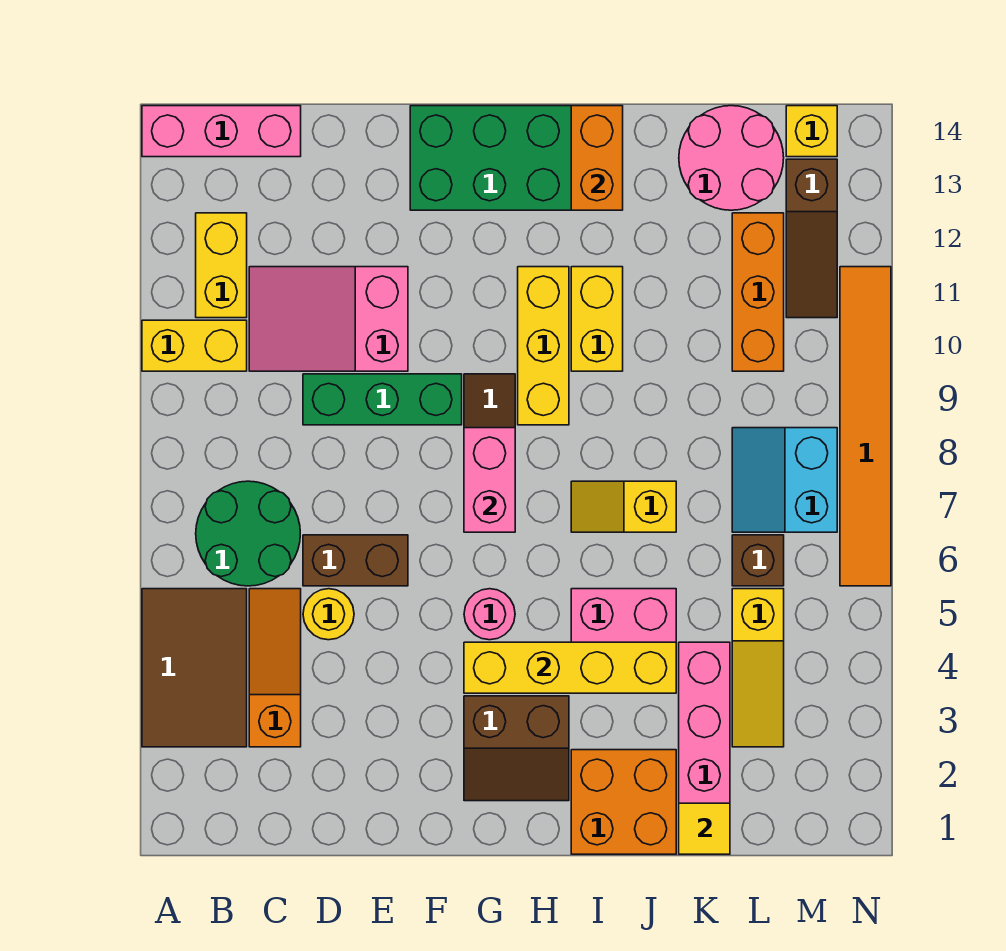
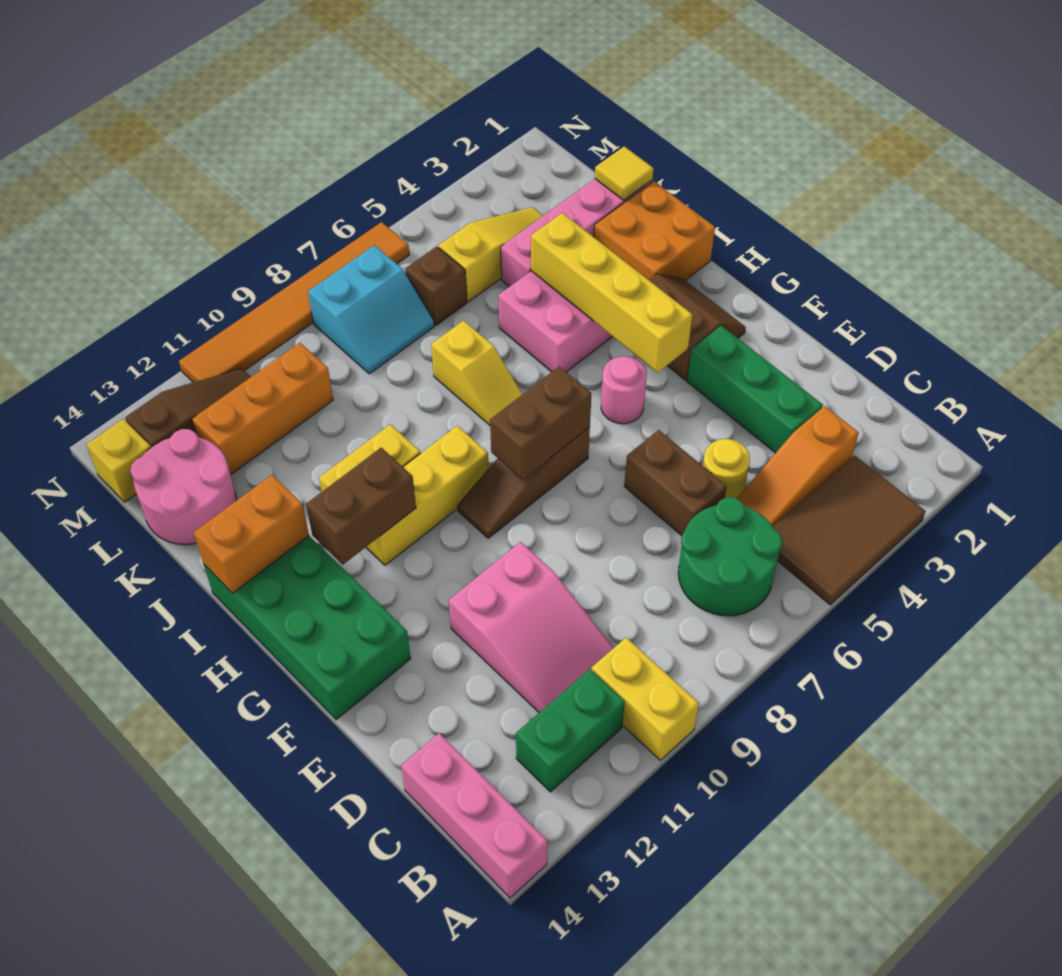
yellow brick B11:B12 level 1 -> green brick B11:B12 level 1
green brick D9:F9 level 1 -> green brick D3:F3 level 1
pink brick G7:G8 level 2 -> brown brick G7:G8 level 2
none -> brown brick H11:H12 level 2

